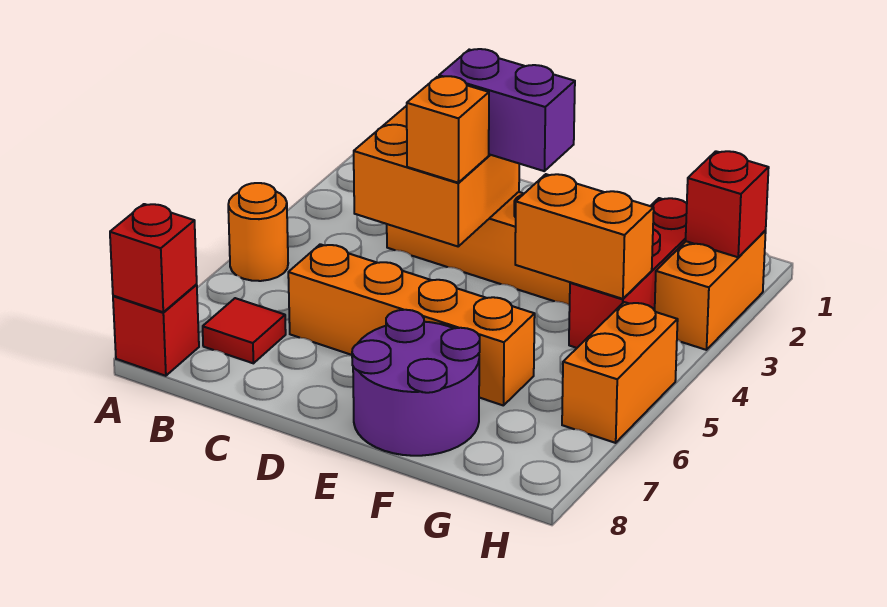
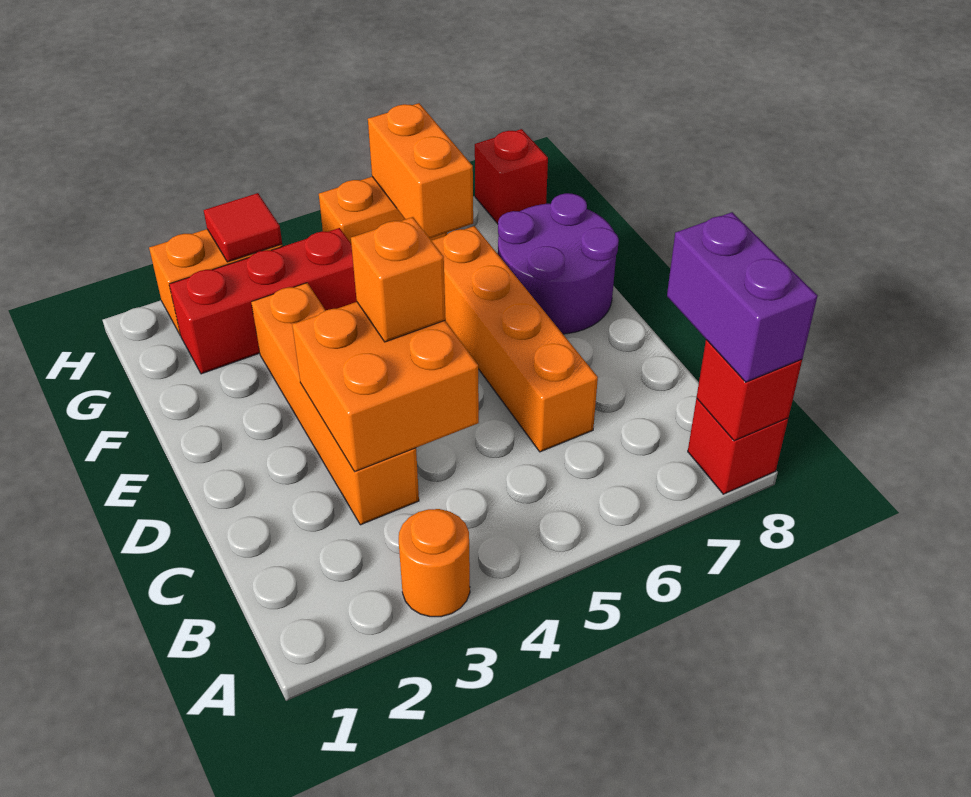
orange round brick A5 level 1 -> orange round brick A3 level 1
red tile B7 level 1 -> red tile H3 level 2
purple brick D3:E3 level 3 -> purple brick A8:B8 level 3
orange brick F4:G4 level 2 -> orange brick G6:H6 level 2
red brick H2 level 2 -> red brick H8 level 1

